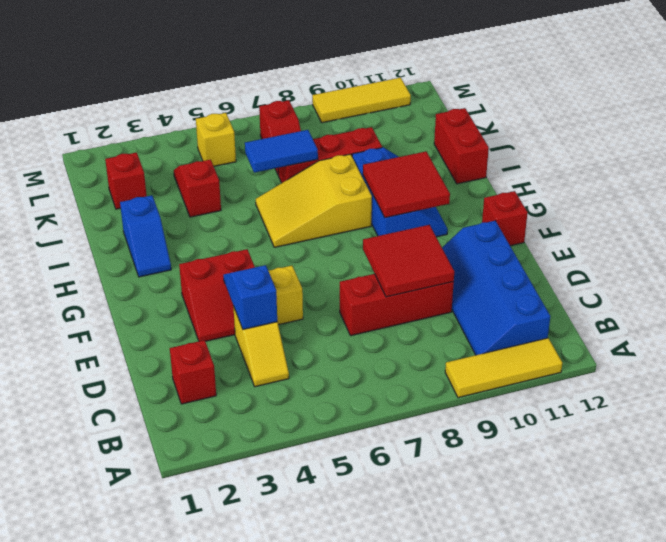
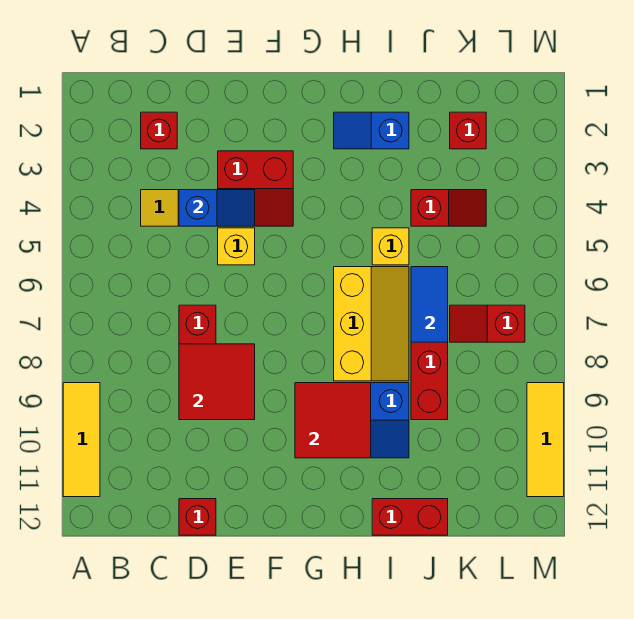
blue slope B10:E11 level 1 top 11 -> none
red slope E3:F4 level 1 top F -> red slope E3:F4 level 1 top 3
red brick F12 level 1 -> red brick D12 level 1
yellow slope H6:I8 level 1 top 8 -> yellow slope H6:I8 level 1 top H
yellow brick L5 level 1 -> yellow brick I5 level 1

